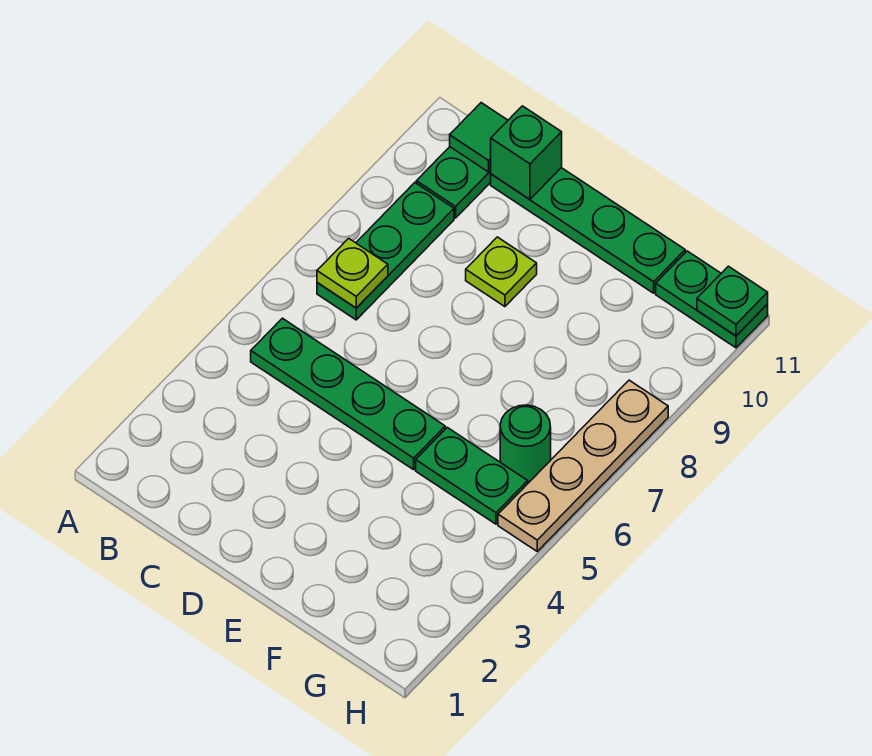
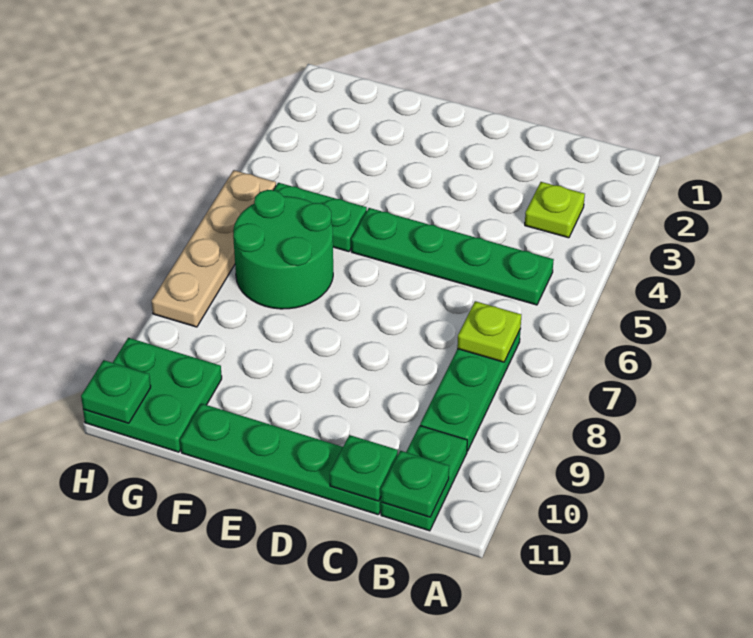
green tile B11 level 2 -> green plate B11 level 2
green brick C11 level 2 -> green plate C11 level 2
lime plate D9 level 1 -> lime plate B3 level 1
green round brick G6 level 1 -> green round brick F6:G7 level 1
green plate G11:H11 level 1 -> green plate G10:H11 level 1

